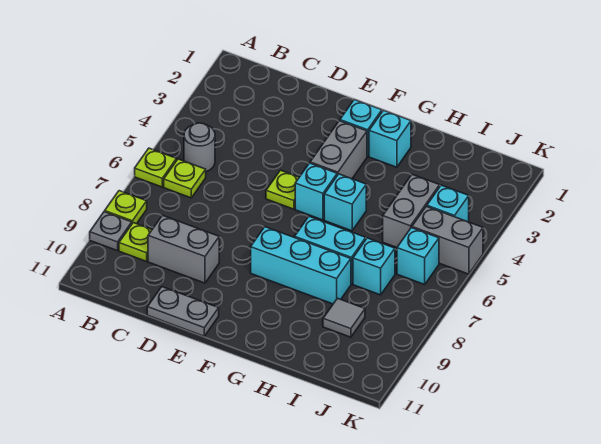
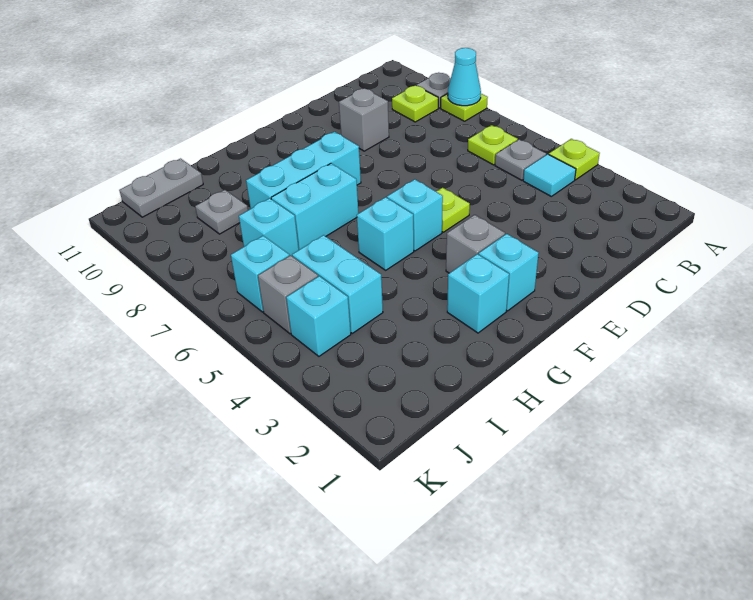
lime plate A6 level 1 -> lime plate A4 level 1
none -> cyan cone A8 level 2
none -> cyan tile B4 level 1
grey round brick B5 level 1 -> grey plate B5 level 1
grey brick C9:D9 level 1 -> grey brick D9 level 1
grey plate D11:E11 level 1 -> grey plate I11:J11 level 1
grey brick F3:F4 level 1 -> grey brick F3 level 1
grey brick I4:I5 level 1 -> cyan brick I4:I5 level 1
grey tile I9 level 1 -> grey plate I9 level 1
grey brick J5:K5 level 1 -> grey brick J5 level 1

